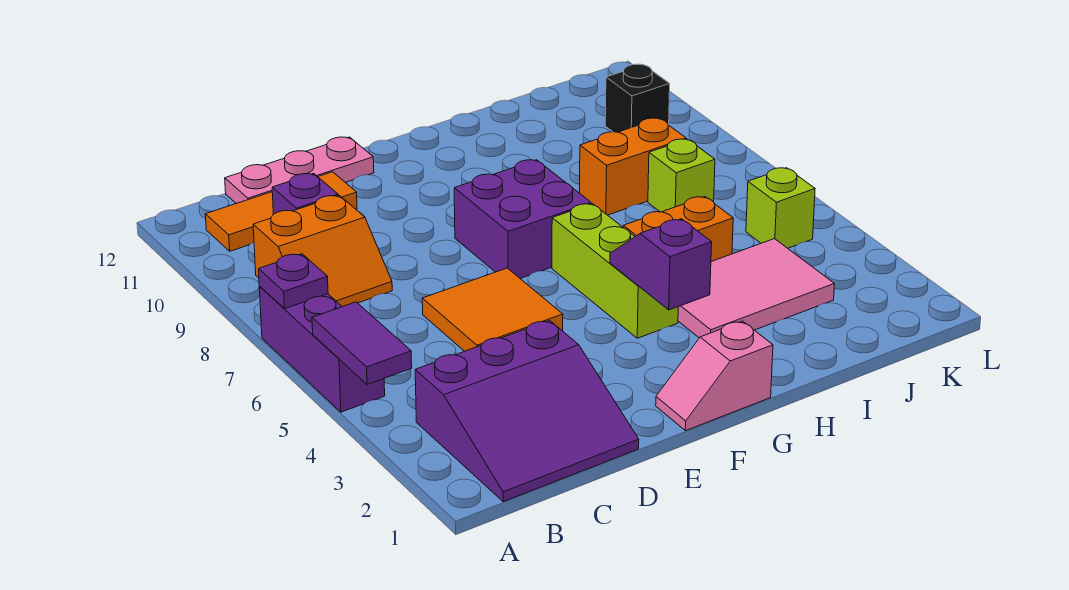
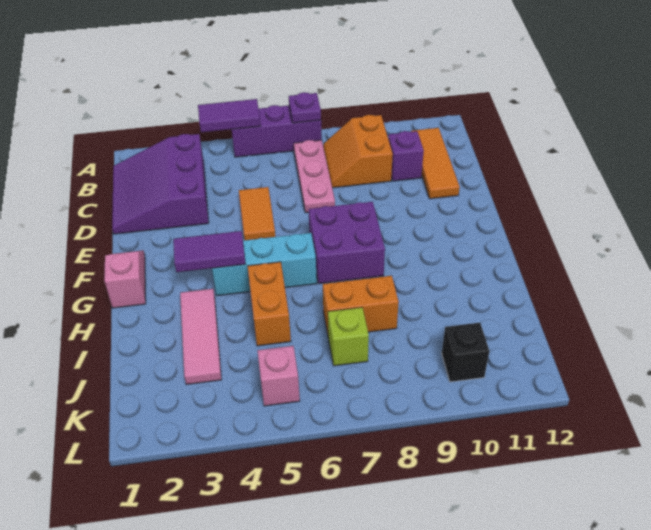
pink plate C12:E12 level 1 -> pink plate B7:D7 level 1
orange tile D5:E6 level 1 -> orange tile D5:E5 level 1
purple slope G3:G4 level 2 top 3 -> purple tile G3:G4 level 2
lime brick G4:G6 level 1 -> cyan brick G4:G6 level 1
pink tile H3:J4 level 1 -> pink tile H3:J3 level 1
orange brick I8:J8 level 1 -> orange brick I7:I8 level 1
lime brick K5 level 1 -> pink brick K5 level 1

